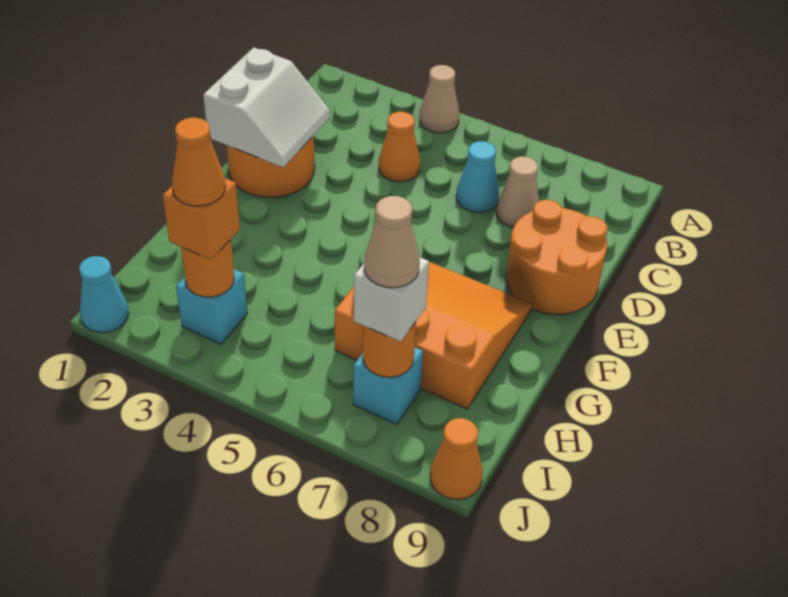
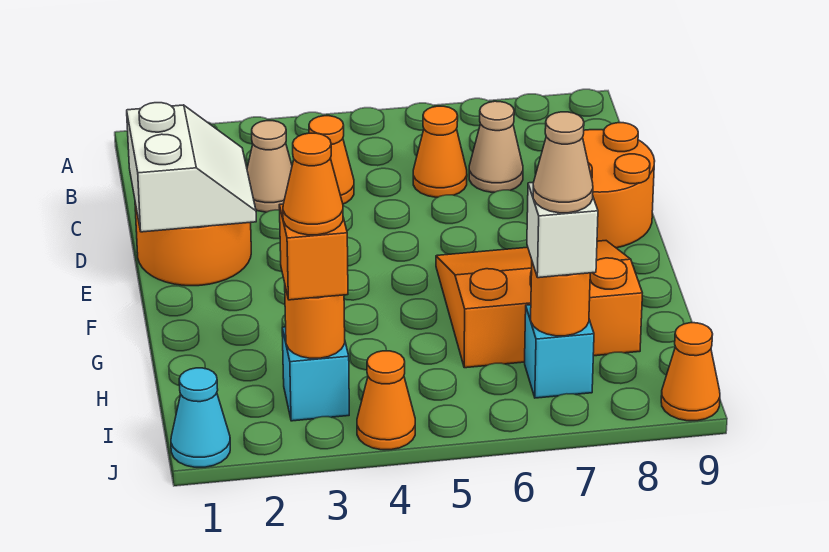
tan cone A4 level 1 -> tan cone C3 level 1
cyan cone C6 level 1 -> orange cone C6 level 1
none -> orange cone J4 level 1

